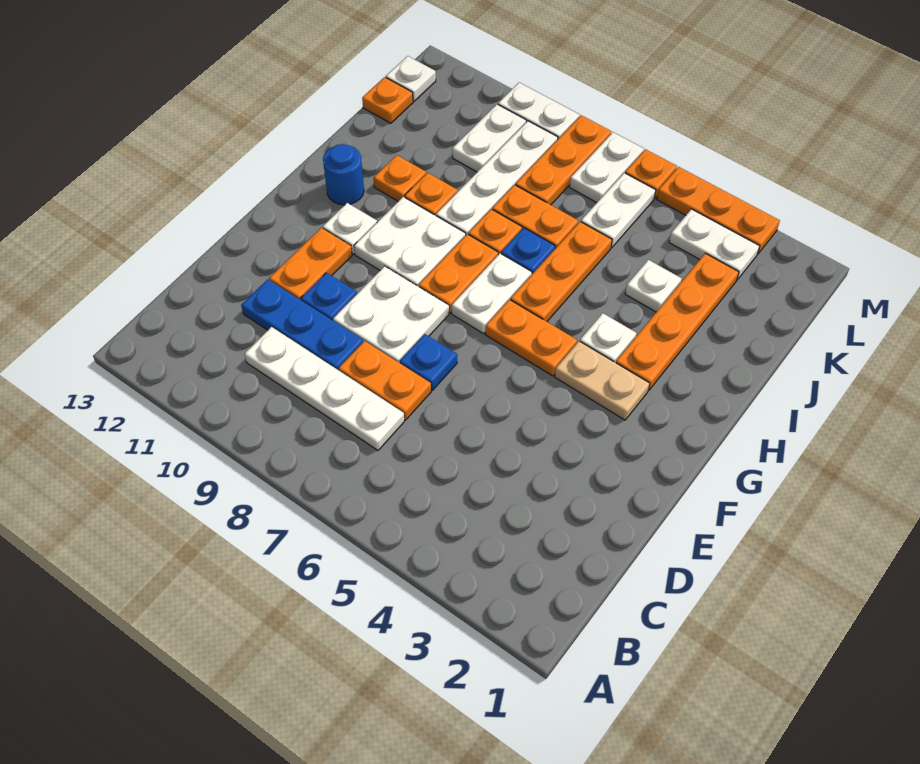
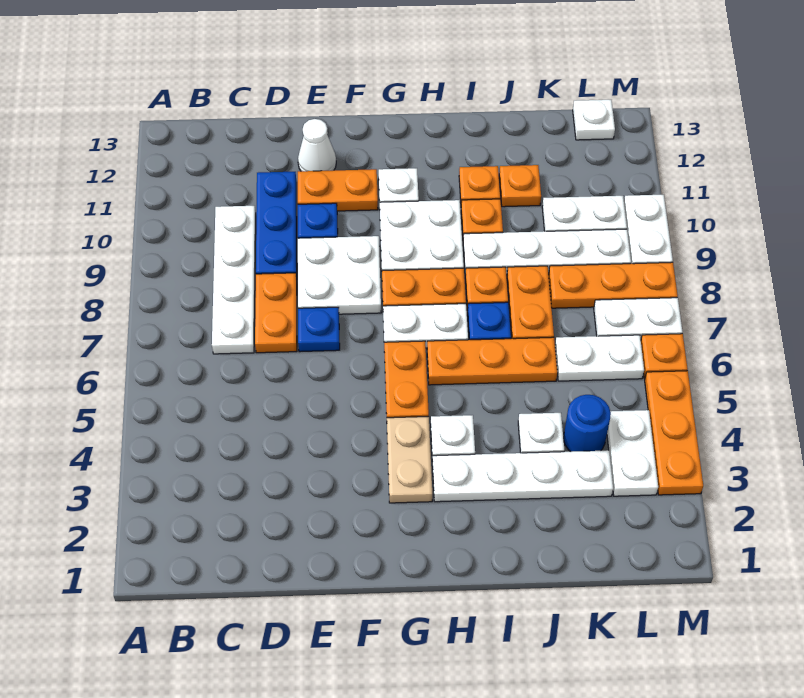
none -> white cone E12 level 1
orange plate H3:K3 level 1 -> white plate H3:K3 level 1
blue round brick H12 level 1 -> blue round brick K4 level 1
orange plate K13 level 1 -> orange plate J11 level 1

